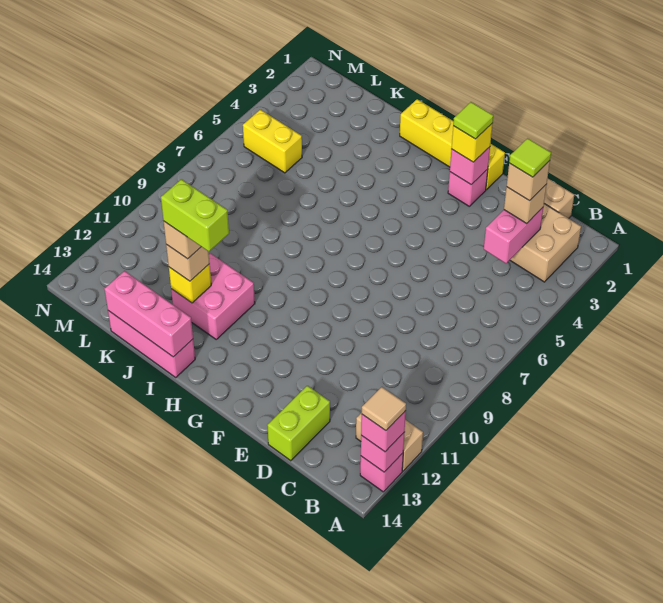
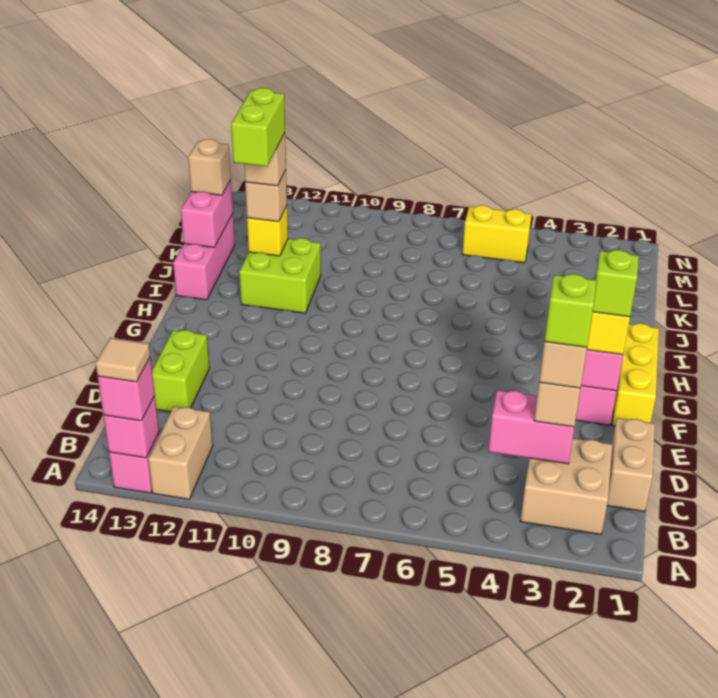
lime tile C3 level 5 -> lime brick C3 level 5
lime brick D13:D14 level 1 -> lime brick D13:E13 level 1
yellow brick F1:I1 level 1 -> yellow brick F1:H1 level 1
lime tile F2 level 4 -> lime brick F2 level 4
pink brick I11:J12 level 1 -> lime brick I11:J12 level 1
pink brick I14:K14 level 2 -> pink brick J14:K14 level 2
none -> tan brick K14 level 3
yellow brick L5:M5 level 1 -> yellow brick M5:M6 level 1

